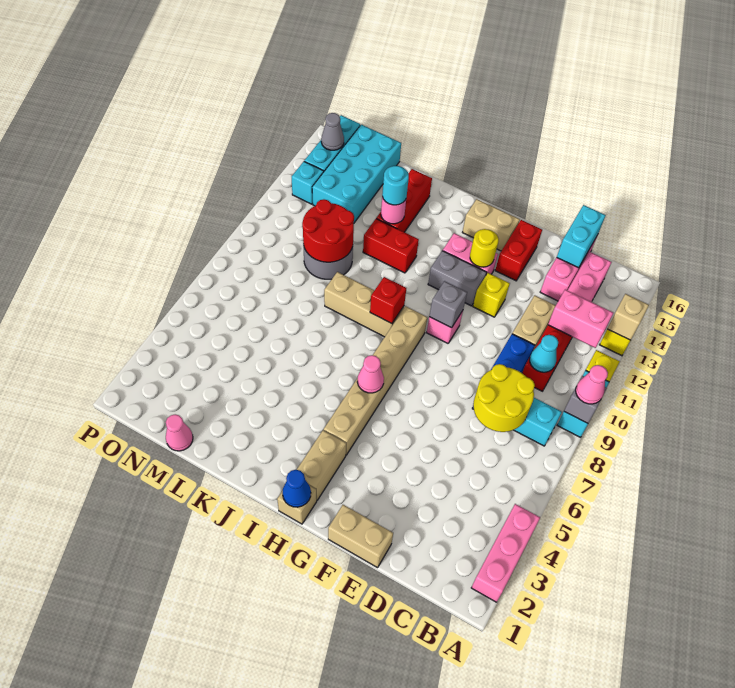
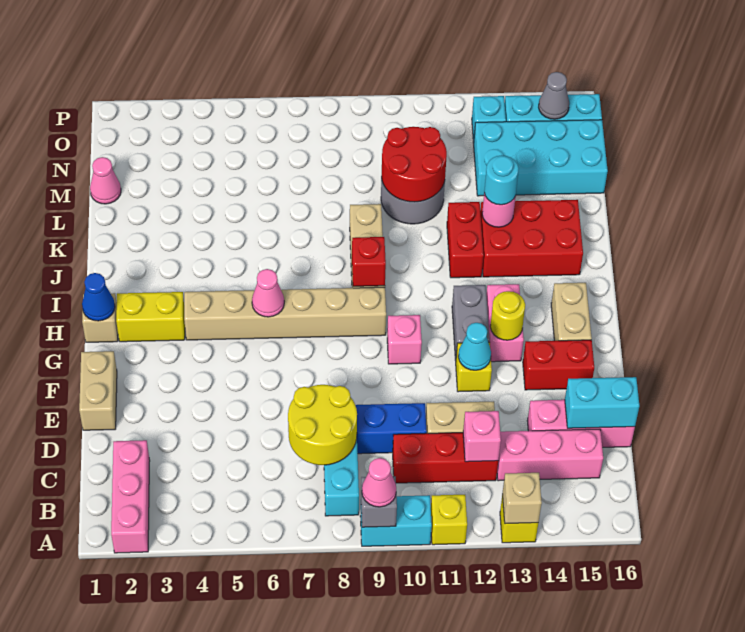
pink brick A2:A4 level 1 -> pink brick A2:C2 level 1
pink brick B12:C12 level 2 -> pink brick C12 level 2
cyan cone C10 level 2 -> cyan cone F12 level 2
grey brick G10 level 2 -> none
tan brick H2:H3 level 1 -> yellow brick H2:H3 level 1
red brick K13:K15 level 1 -> red brick J13:K15 level 1

